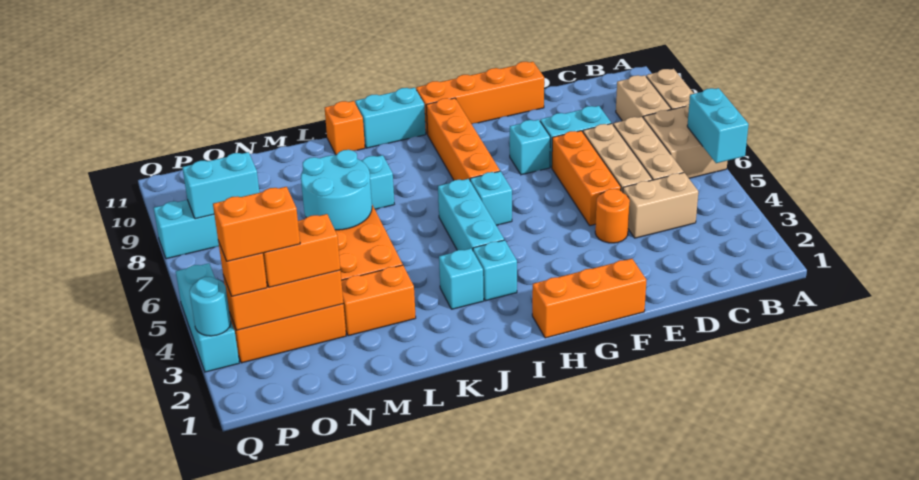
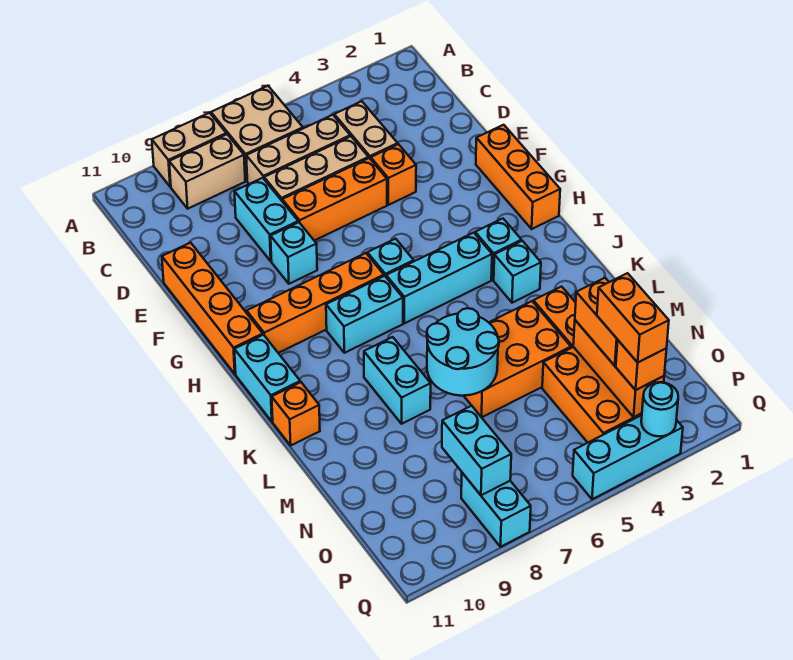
cyan brick A5:A6 level 2 -> cyan brick I7:I8 level 1
orange round brick E4 level 1 -> orange brick E4 level 1

